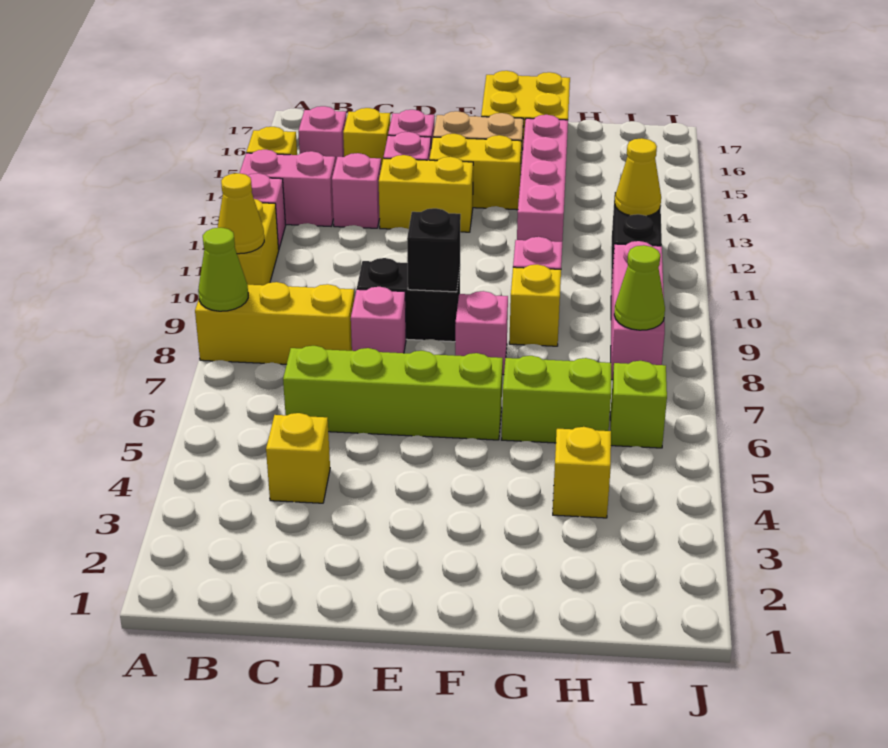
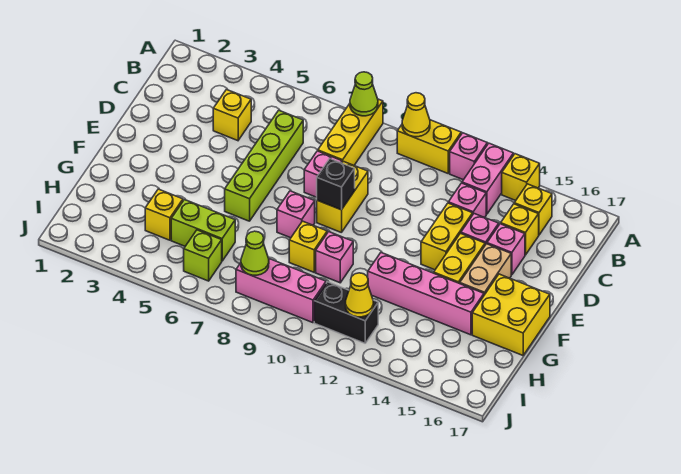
pink brick B15 level 1 -> yellow brick B15 level 1
black brick D9:E9 level 1 -> yellow brick D9:E9 level 1
lime brick G6:H6 level 1 -> lime brick H5:H6 level 1

